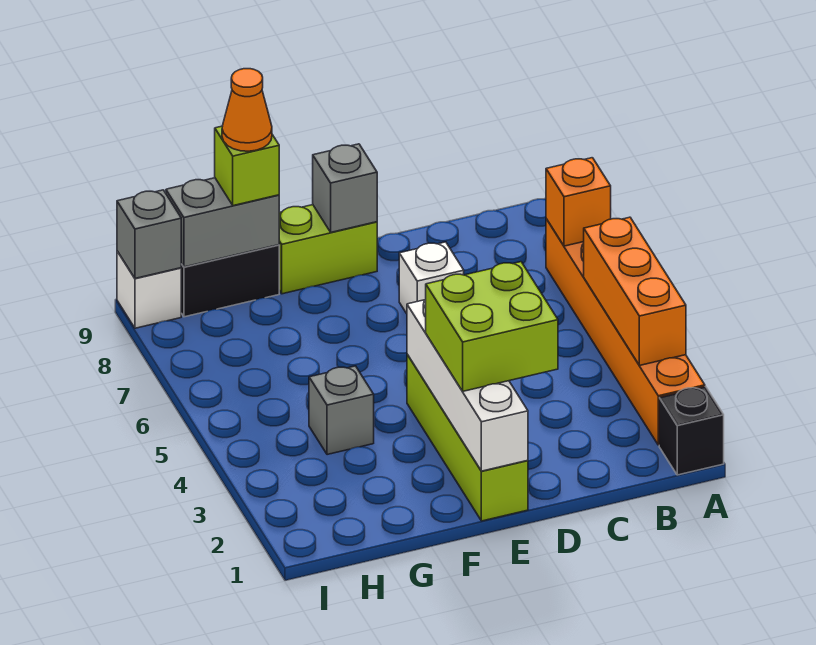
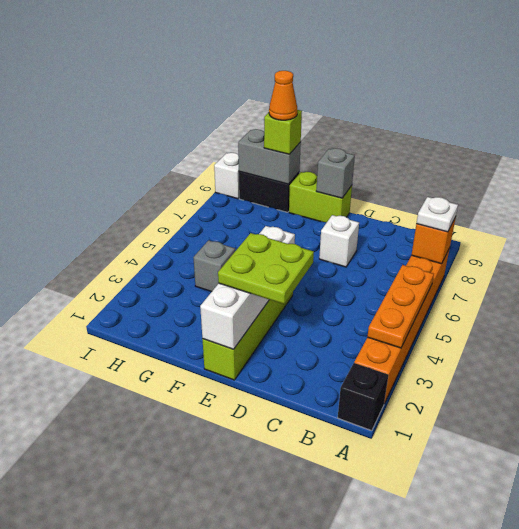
orange brick A3:A5 level 2 -> orange plate A3:A5 level 2
none -> white plate A7 level 3
lime brick D2:E3 level 3 -> lime plate D2:E3 level 3
grey brick I9 level 2 -> none

